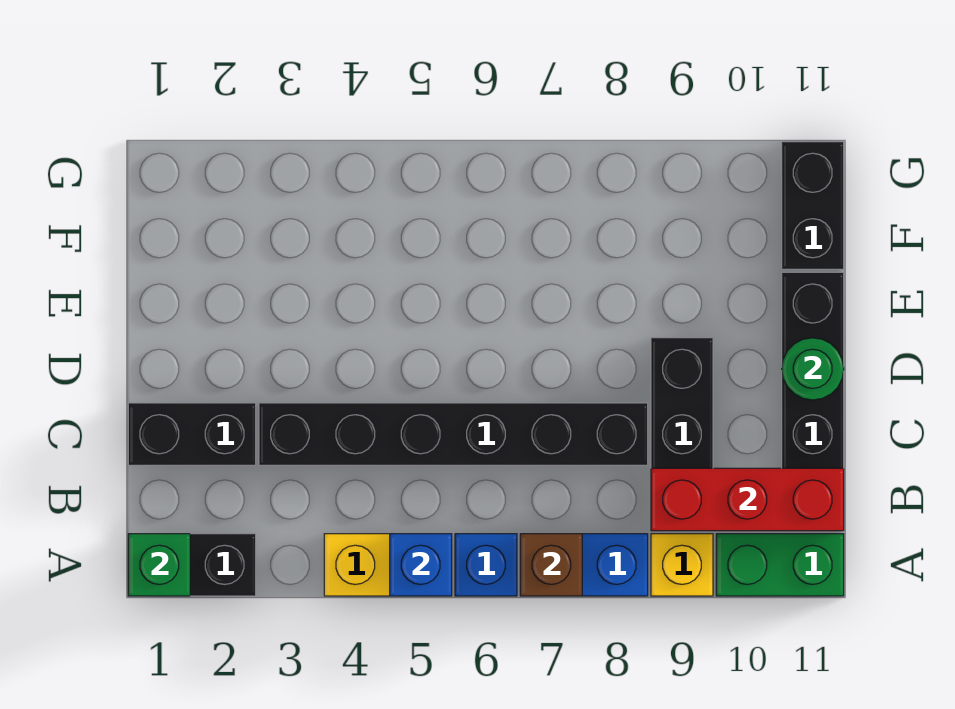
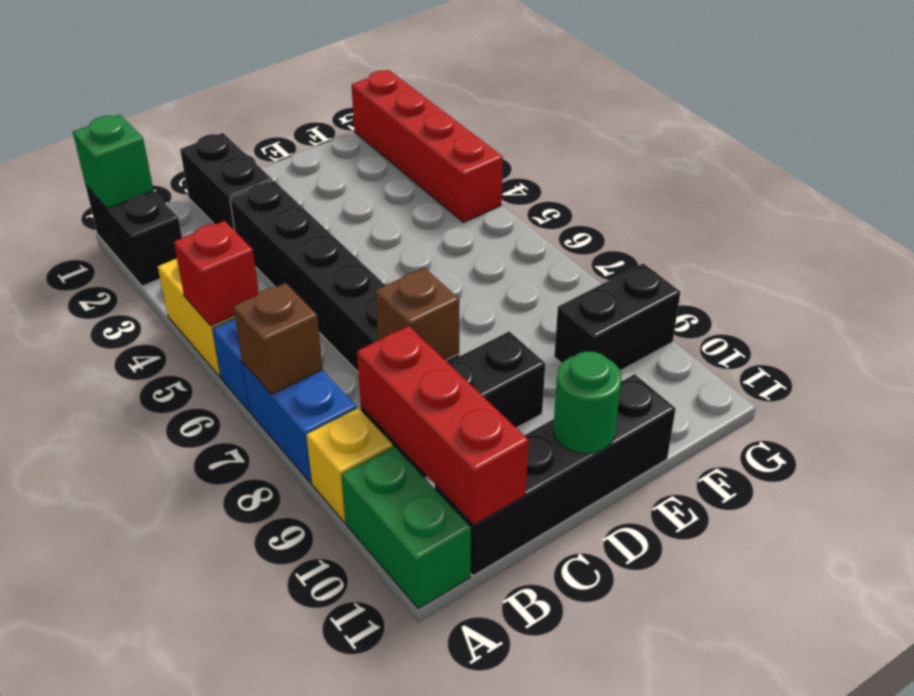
blue brick A5 level 2 -> red brick A5 level 2
none -> brown brick C8 level 2
black brick F11:G11 level 1 -> black brick F9:G9 level 1
none -> red brick G1:G4 level 1

